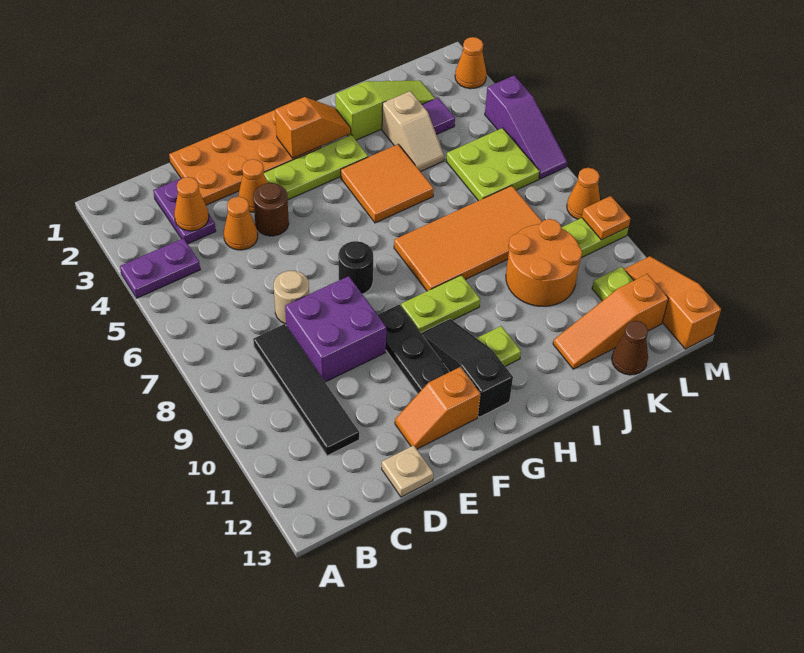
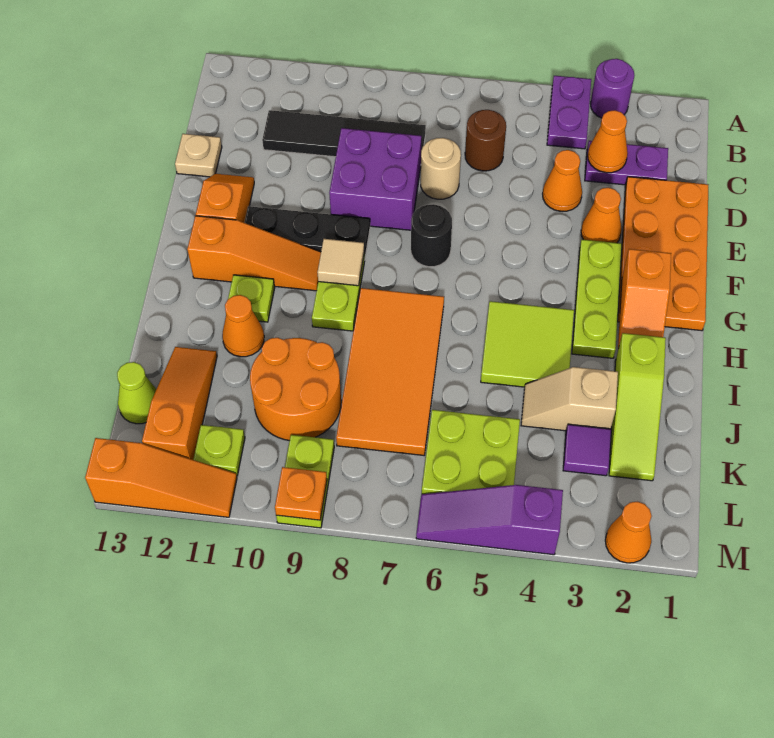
none -> purple round brick A3 level 1
brown round brick E4 level 1 -> brown round brick C6 level 1
none -> tan tile G9 level 2
black slope G10:G12 level 1 top 12 -> orange slope G10:G12 level 1 top 12
orange tile H4:I5 level 1 -> lime tile H4:I5 level 1
brown cone K13 level 1 -> lime cone K13 level 1
orange cone M8 level 1 -> orange cone I11 level 1

